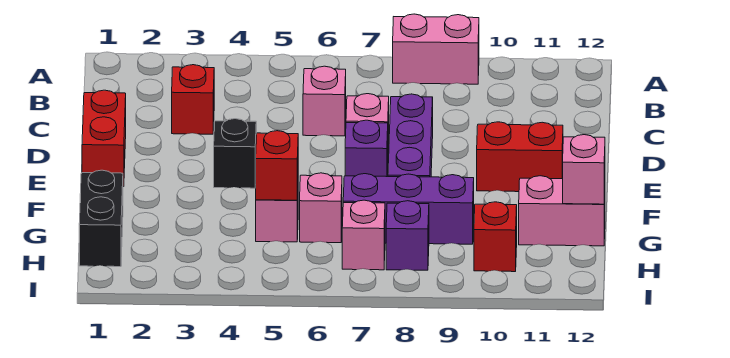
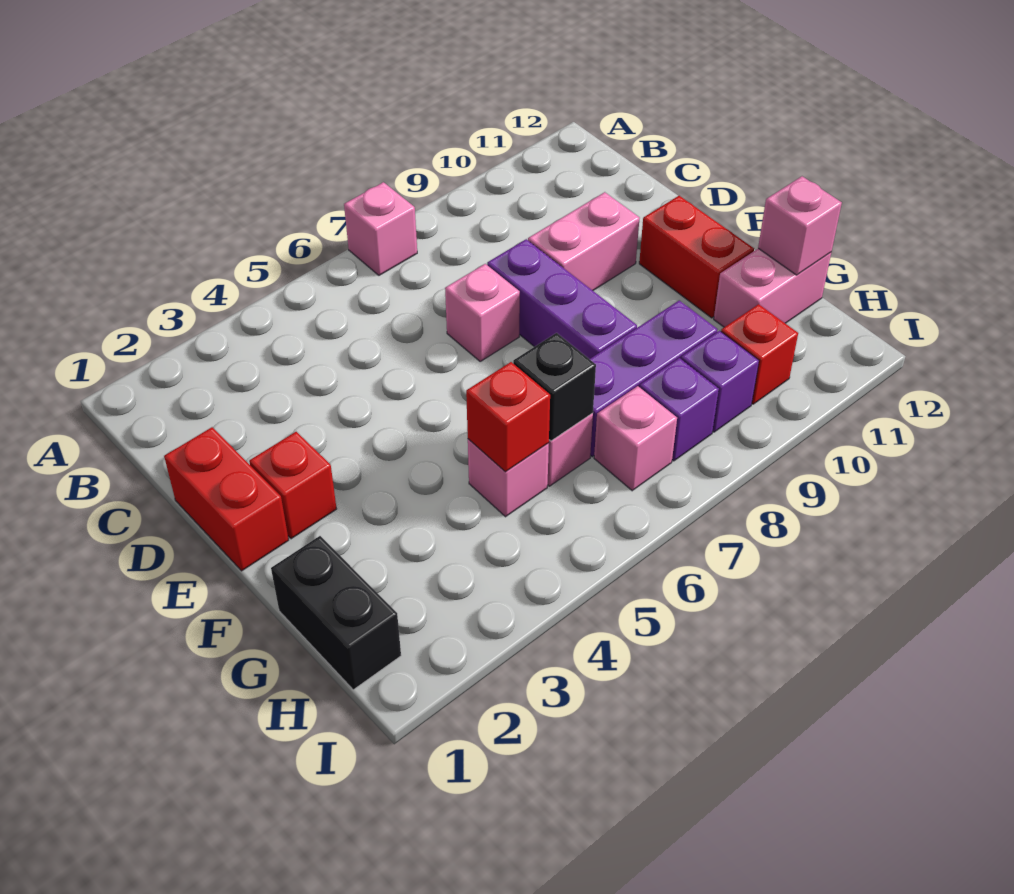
pink brick A8:A9 level 1 -> pink brick D9:D10 level 1
red brick C3 level 1 -> red brick E2 level 1
pink brick C6 level 1 -> pink brick A7 level 1
black brick E4 level 1 -> black brick G6 level 2
purple brick E7 level 1 -> purple brick H9 level 1
red brick E10:E11 level 1 -> red brick E11:F11 level 1

